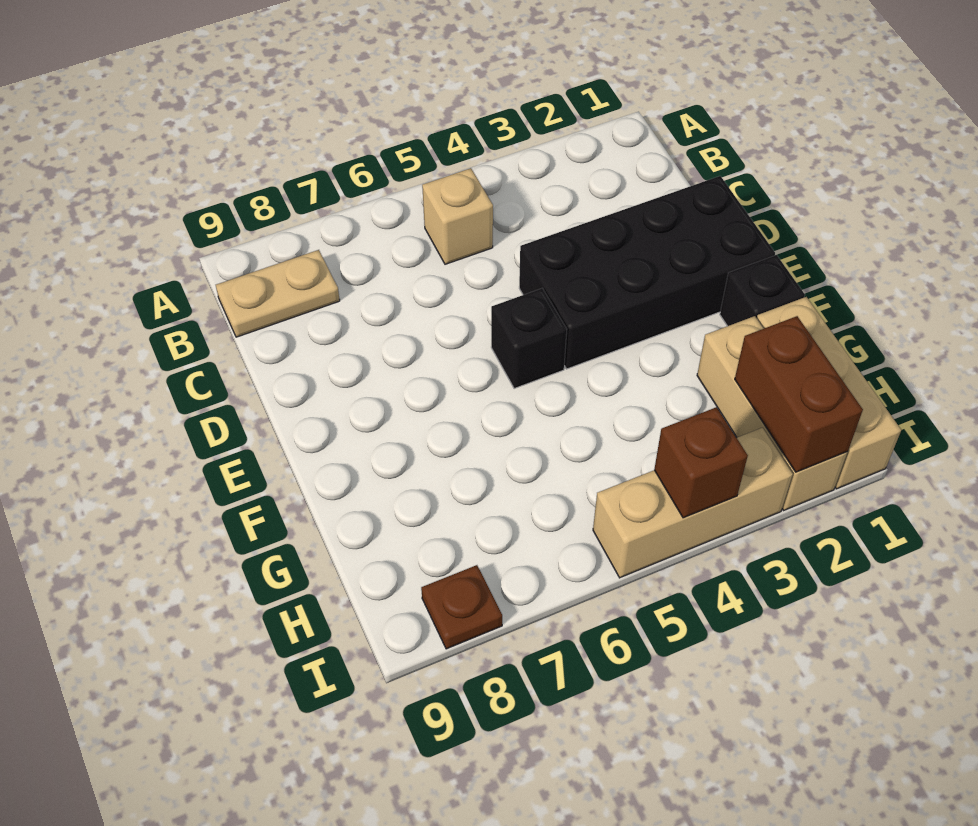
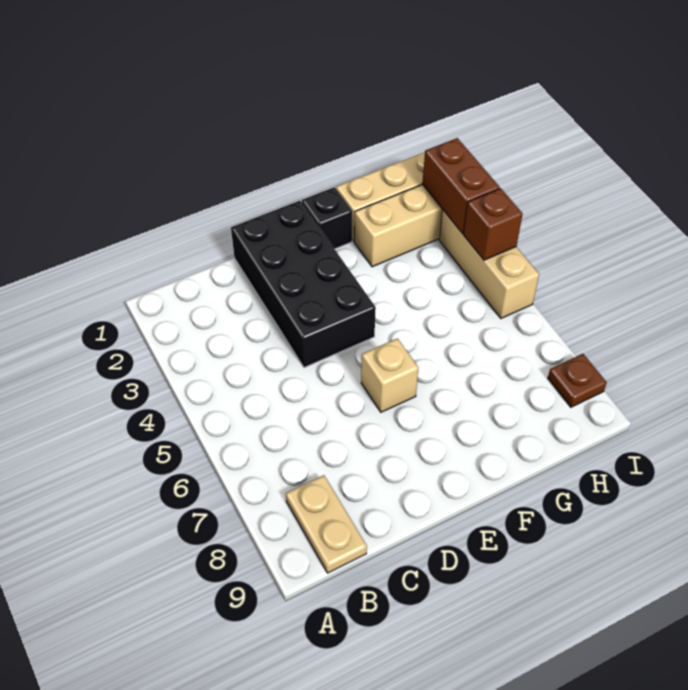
tan brick B5 level 1 -> tan brick E6 level 1
black brick E5 level 1 -> none
brown brick H2:I2 level 2 -> brown brick I2:I3 level 2

